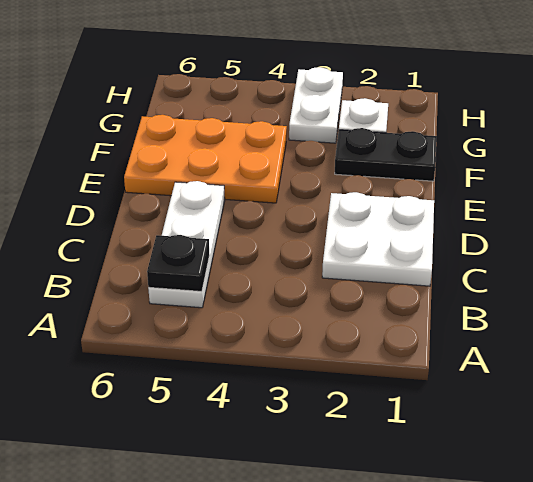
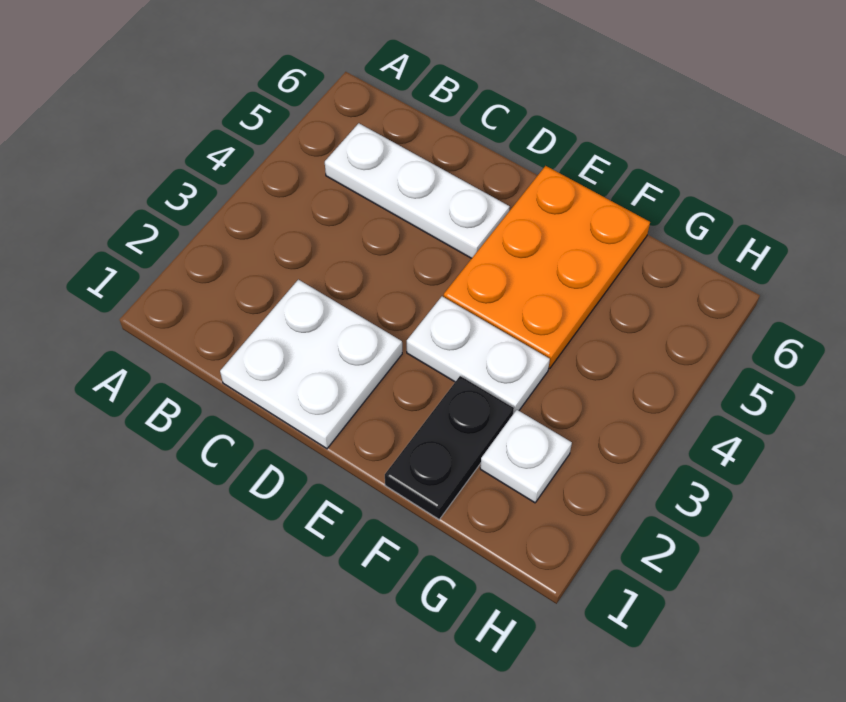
black plate B5 level 2 -> none
white plate G3:H3 level 1 -> white plate E3:F3 level 1

